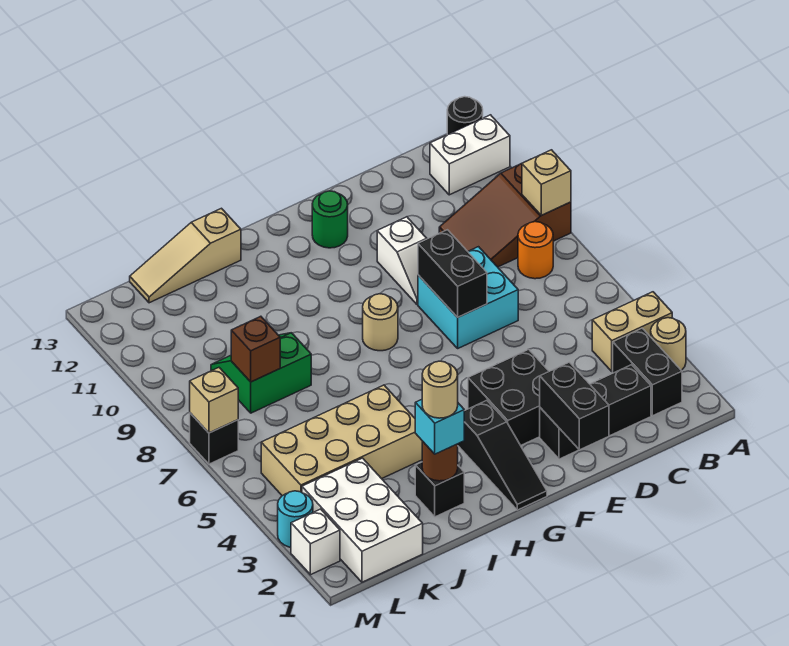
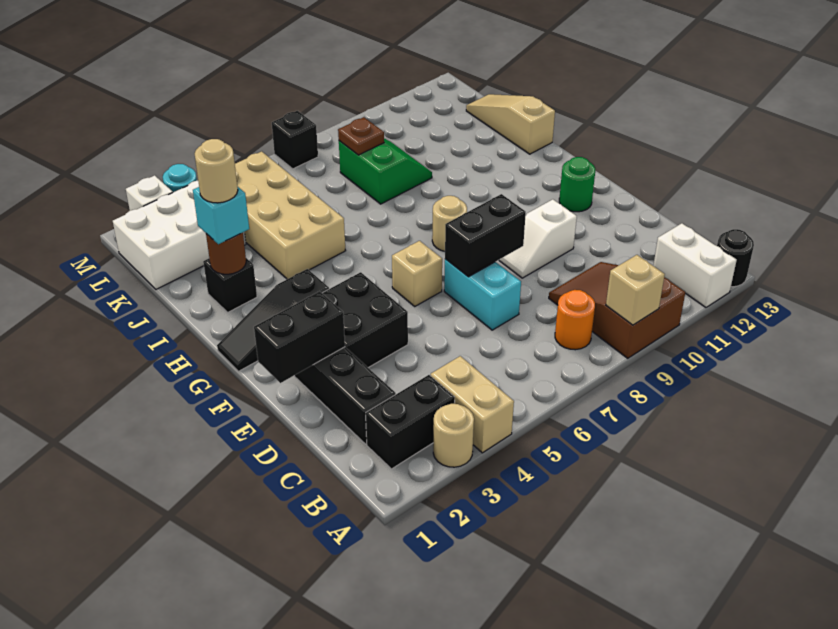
cyan brick D7:E8 level 1 -> cyan brick D7:E7 level 1
brown brick K8 level 2 -> brown plate K8 level 2
tan brick M7 level 2 -> tan brick F6 level 1

